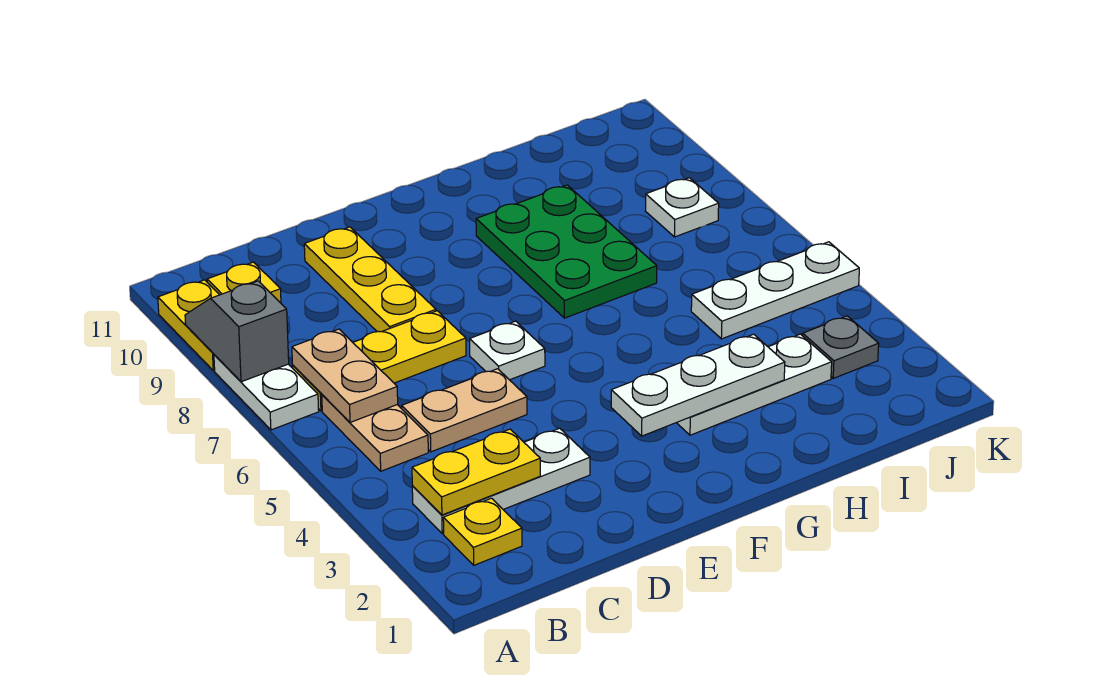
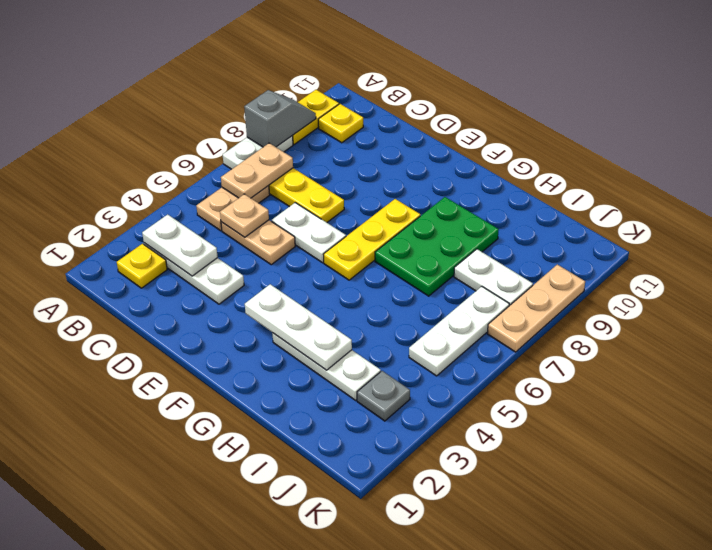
yellow plate B3:C3 level 2 -> white plate B3:C3 level 2
none -> tan plate C5 level 2
yellow plate D8:D10 level 1 -> yellow plate F6:F8 level 1
white plate E6 level 1 -> white plate D6:E6 level 1
white plate I5:K5 level 1 -> white plate J5:J7 level 1
white plate J8 level 1 -> white plate I8:J8 level 1
none -> tan plate K7:K9 level 1

